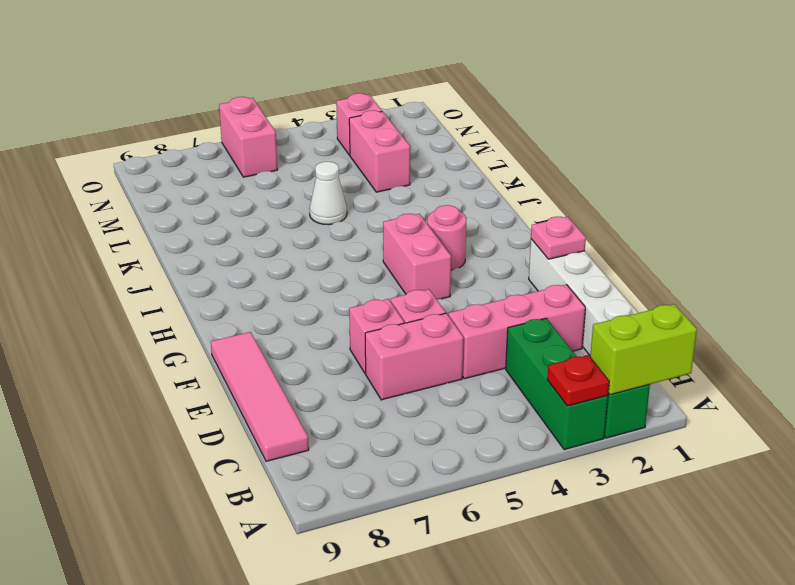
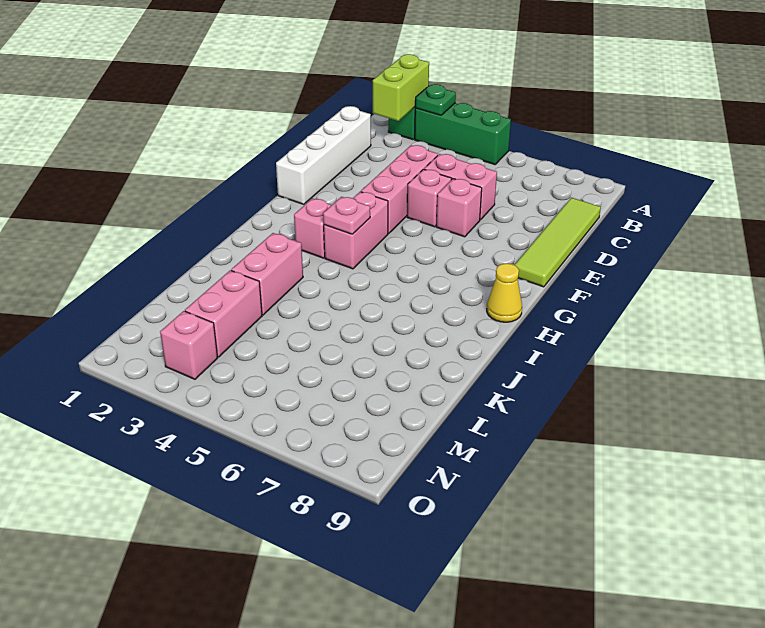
lime brick A1:A2 level 2 -> lime brick A2:B2 level 2
green brick A3:C3 level 1 -> green brick A3:A5 level 1
red plate A3 level 2 -> green plate A3 level 2
pink tile C9:F9 level 1 -> lime tile C9:F9 level 1
pink brick D2:D4 level 1 -> pink brick D4:F4 level 1
pink plate F1 level 2 -> pink plate H4 level 2
pink round brick H3 level 1 -> pink brick H3 level 1
none -> yellow cone H9 level 1
white cone K5 level 1 -> none
pink brick N6:O6 level 1 -> pink brick J3:K3 level 1

